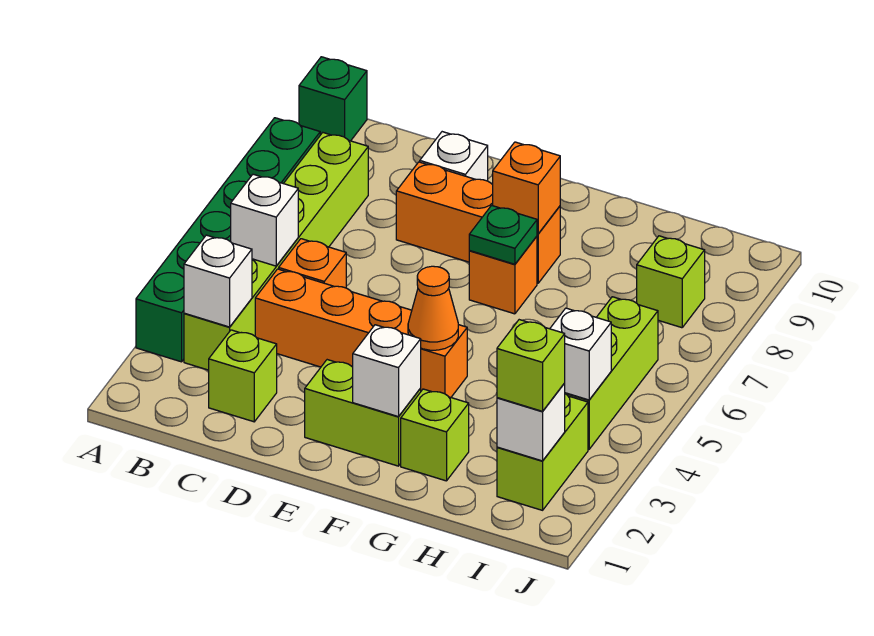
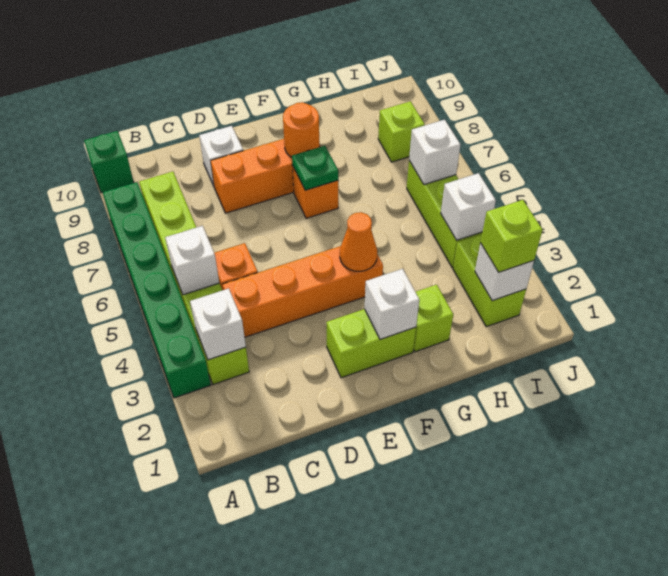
lime brick C2 level 1 -> none
orange brick F8 level 2 -> orange round brick F8 level 2
none -> white brick I6 level 2

